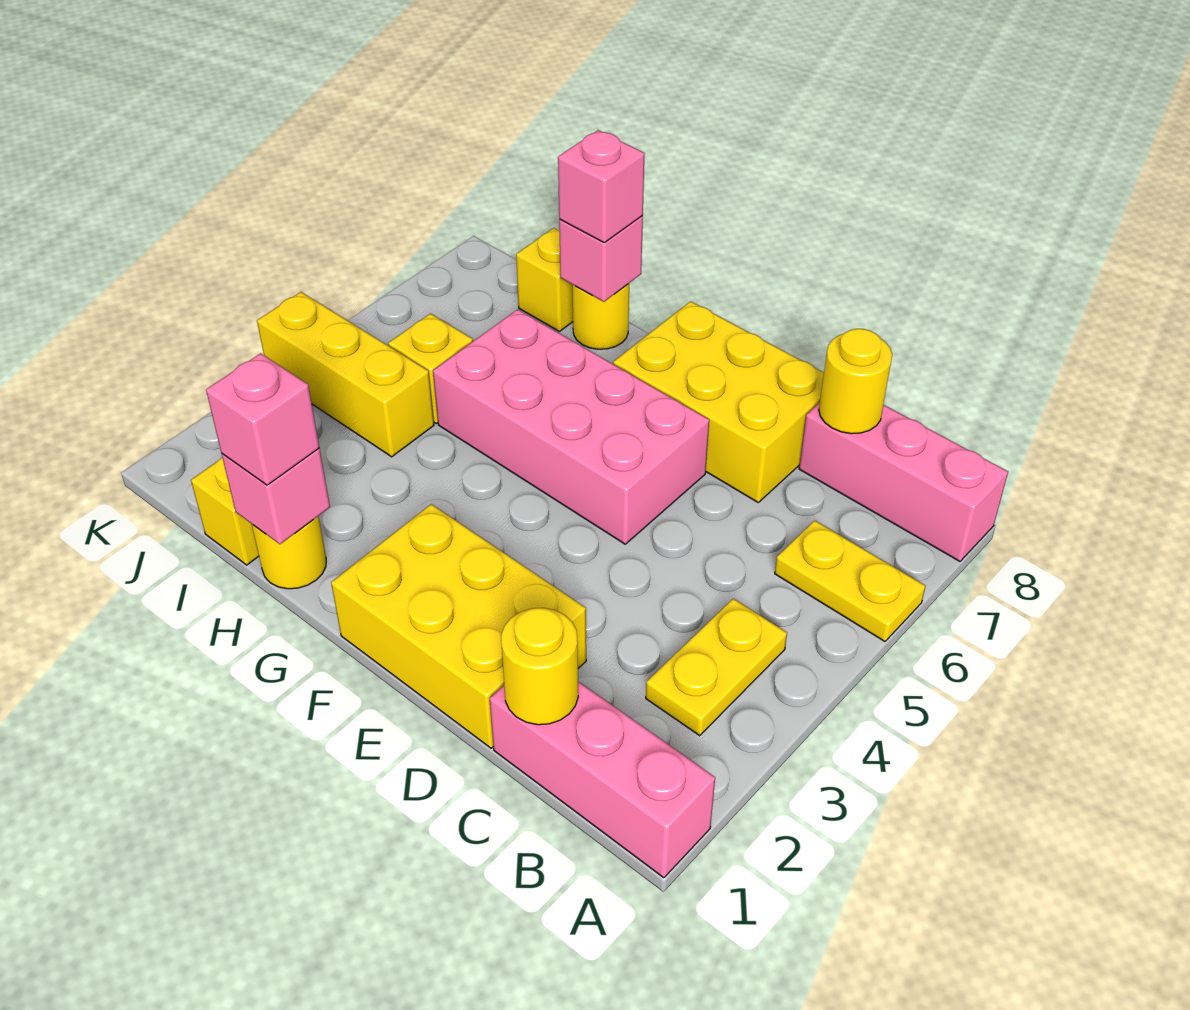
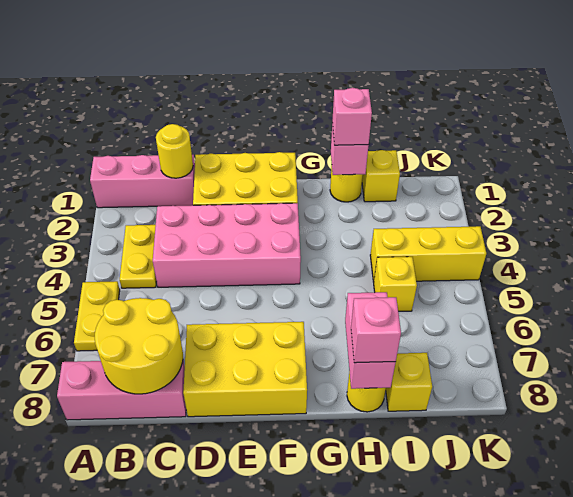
yellow plate A6:B6 level 1 -> yellow plate A5:A6 level 1
yellow round brick C8 level 2 -> yellow round brick B7:C8 level 2
pink brick E5:H6 level 1 -> pink brick C3:F4 level 1
pink brick H8 level 2 -> pink brick H7:H8 level 2

